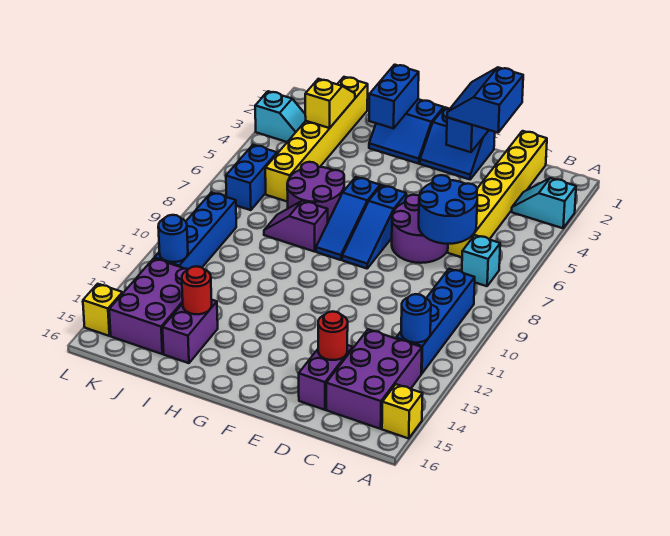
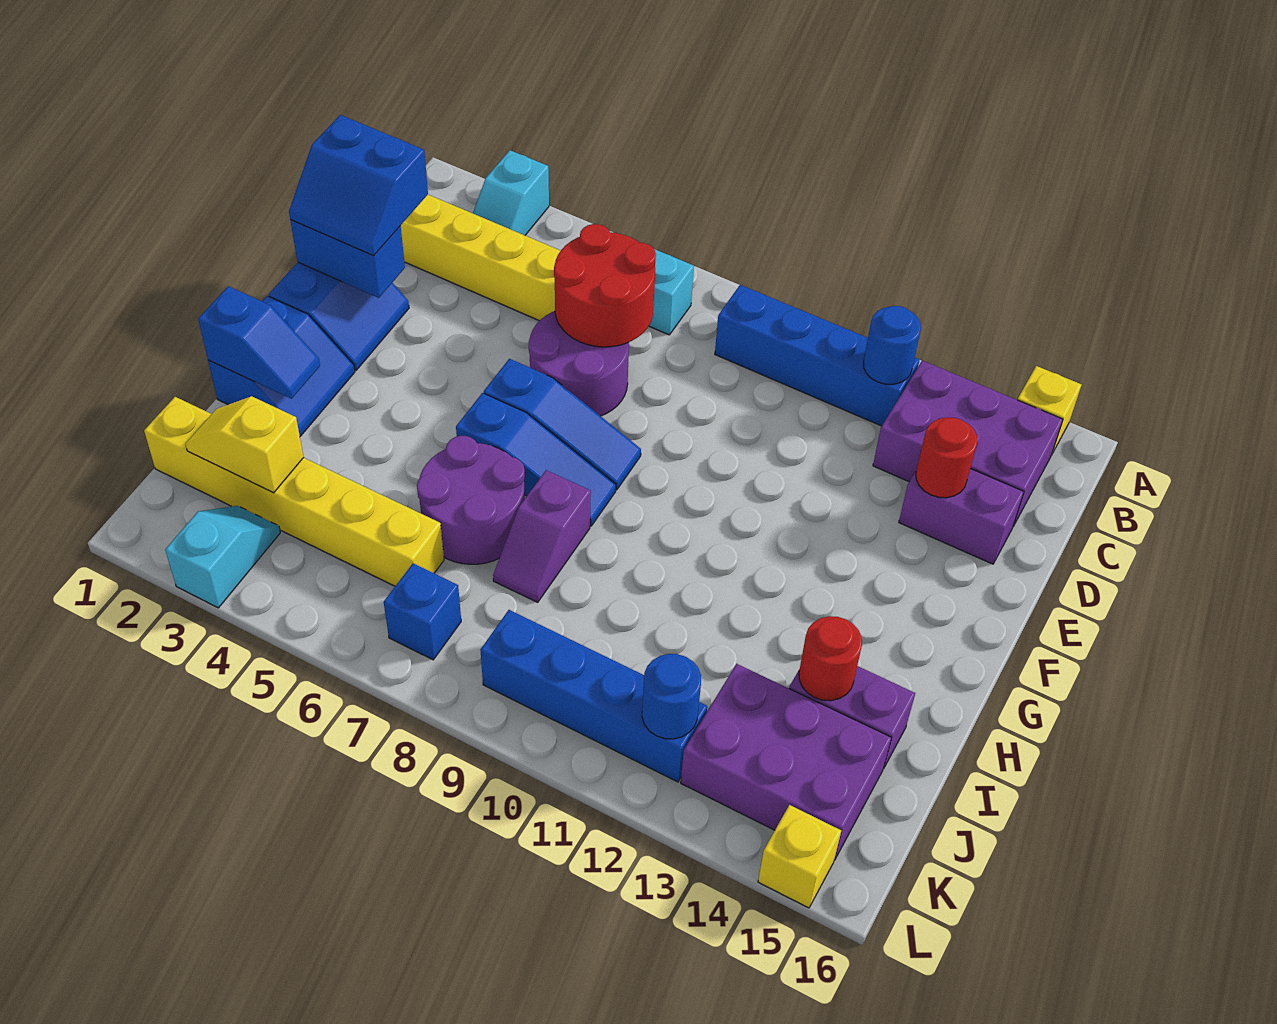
blue round brick C6:D7 level 2 -> red round brick C6:D7 level 2
blue brick H1:H2 level 2 -> blue slope H1:H2 level 2 top 1
blue brick K6:K7 level 1 -> blue brick K7 level 1

